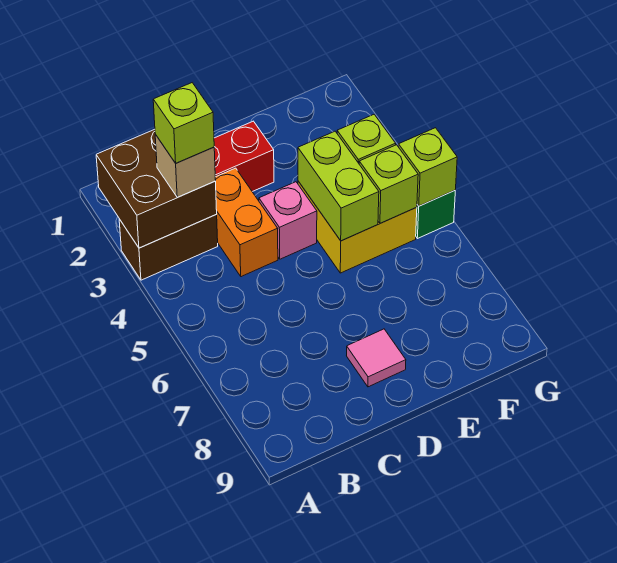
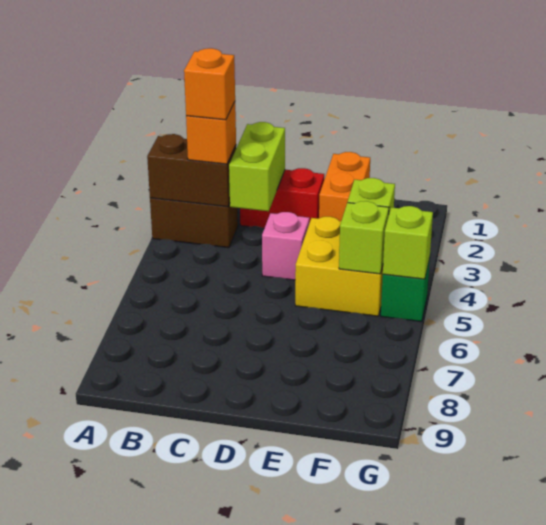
brown brick A2:B3 level 2 -> brown brick A3:B3 level 2
tan brick B3 level 3 -> orange brick B3 level 3
lime brick B3 level 4 -> orange brick B3 level 4
orange brick C3:C4 level 1 -> orange brick E1:E2 level 1
pink tile D8 level 1 -> none
lime brick E4:E5 level 2 -> lime brick C2:C3 level 2

